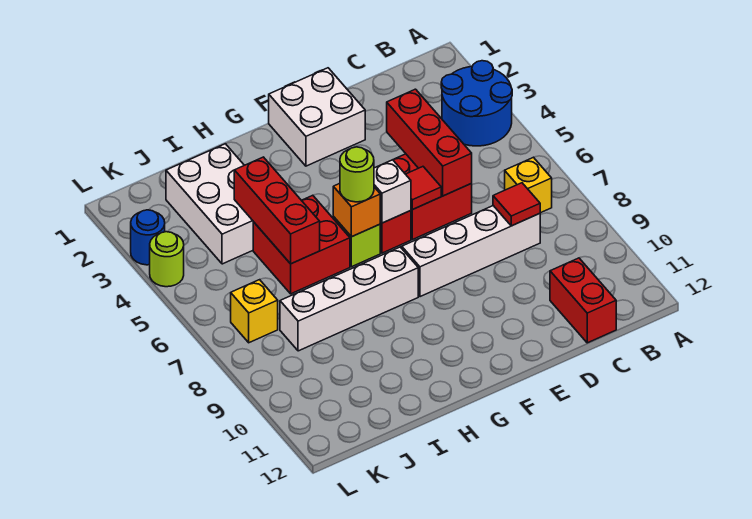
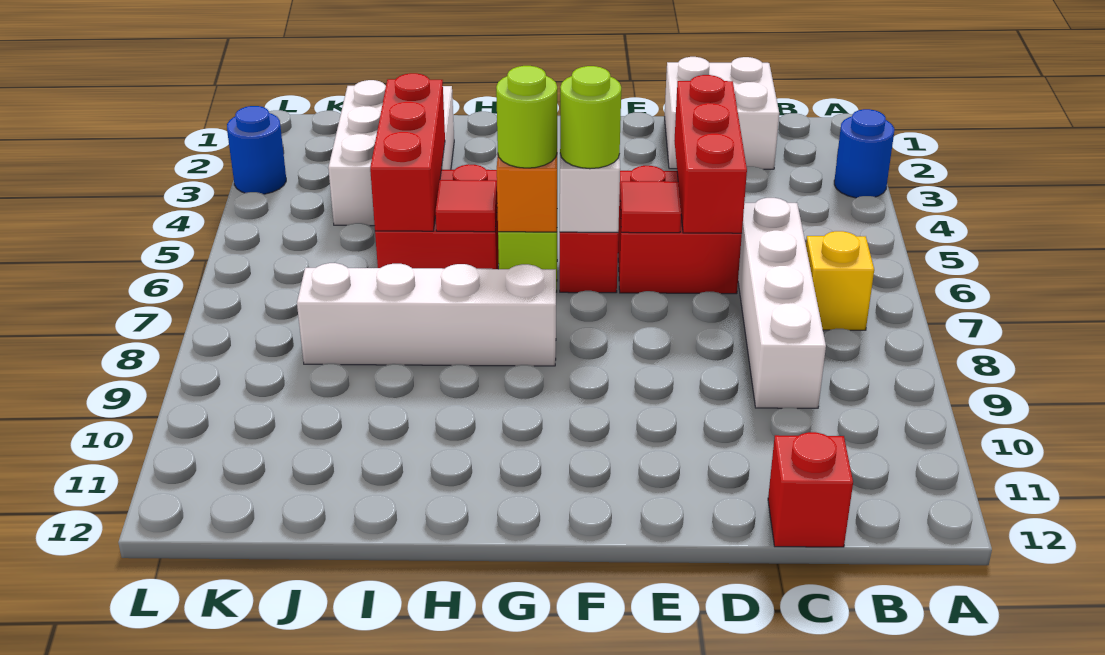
blue round brick A3:B4 level 1 -> blue round brick A3 level 1
white brick C8:F8 level 1 -> white brick C6:C9 level 1
red tile C8 level 2 -> red tile H6 level 2
red brick C11:C12 level 1 -> red brick C12 level 1
white brick E1:F2 level 1 -> white brick C1:D2 level 1
yellow brick K7 level 1 -> none
lime round brick L4 level 1 -> lime round brick F6 level 3

